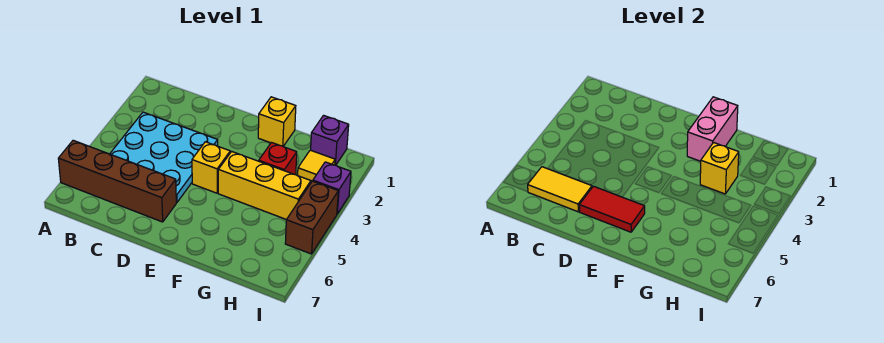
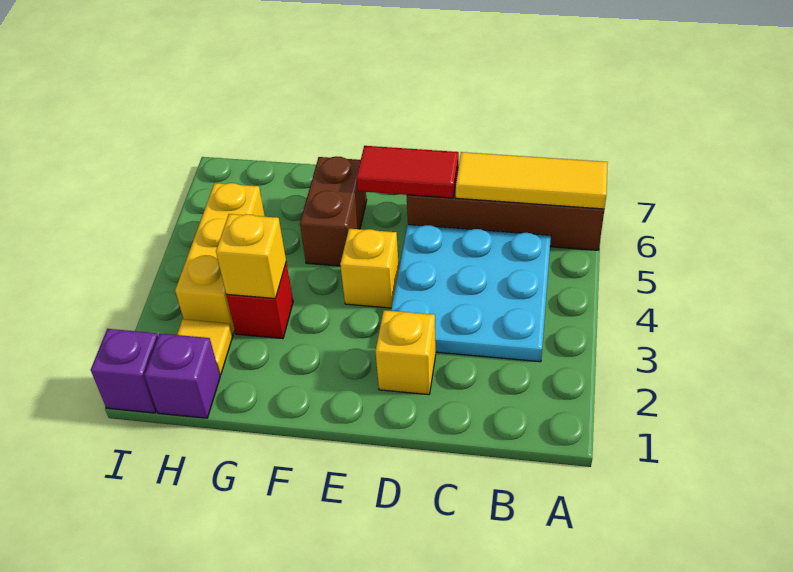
yellow tile B6:C6 level 2 -> yellow tile A6:C6 level 2
yellow brick F1 level 1 -> yellow brick D2 level 1
pink brick F1:F2 level 2 -> none
yellow brick F4:H4 level 1 -> yellow brick H3:H5 level 1
purple brick I3 level 1 -> purple brick I1 level 1
brown brick I4:I5 level 1 -> brown brick F5:F6 level 1

